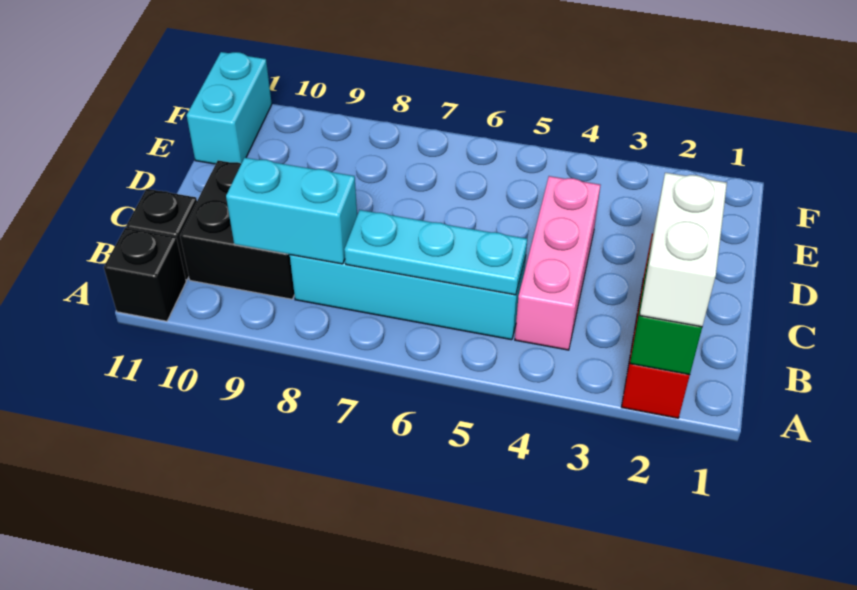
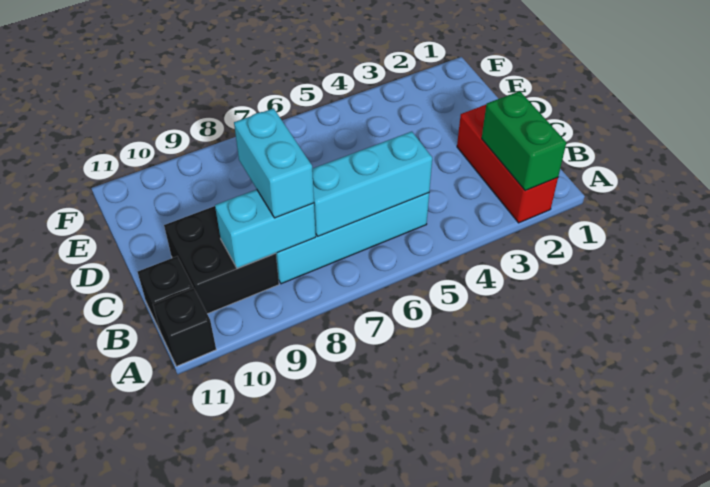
white brick A2:B2 level 3 -> none
pink brick B4:D4 level 1 -> none
cyan plate B5:B7 level 2 -> cyan brick B5:B7 level 2
cyan brick E11:F11 level 1 -> cyan brick B8:C8 level 3

